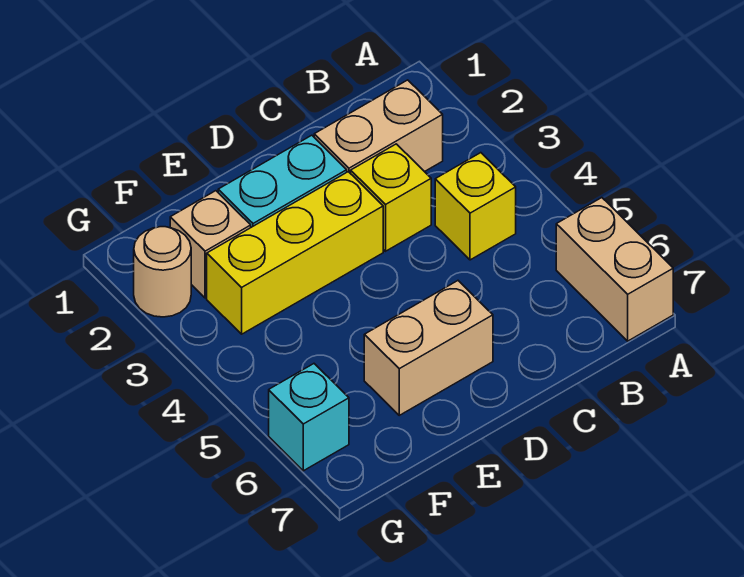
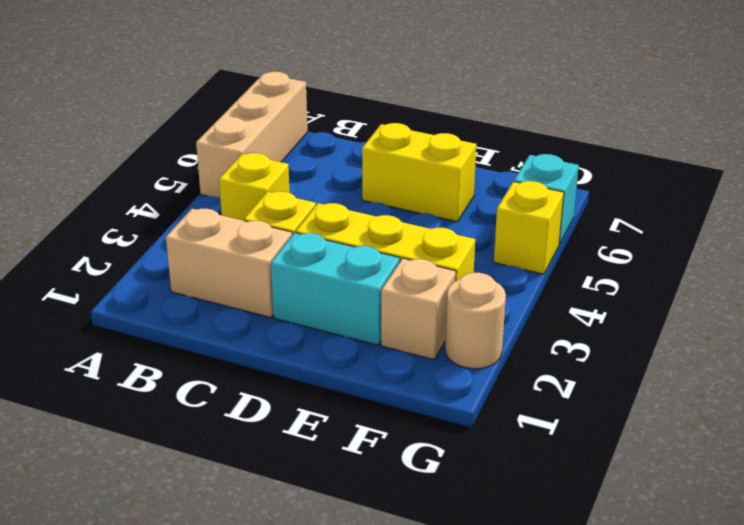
tan brick A6:A7 level 1 -> tan brick A5:A7 level 1
tan brick D6:E6 level 1 -> yellow brick D6:E6 level 1
none -> yellow brick G5 level 1

